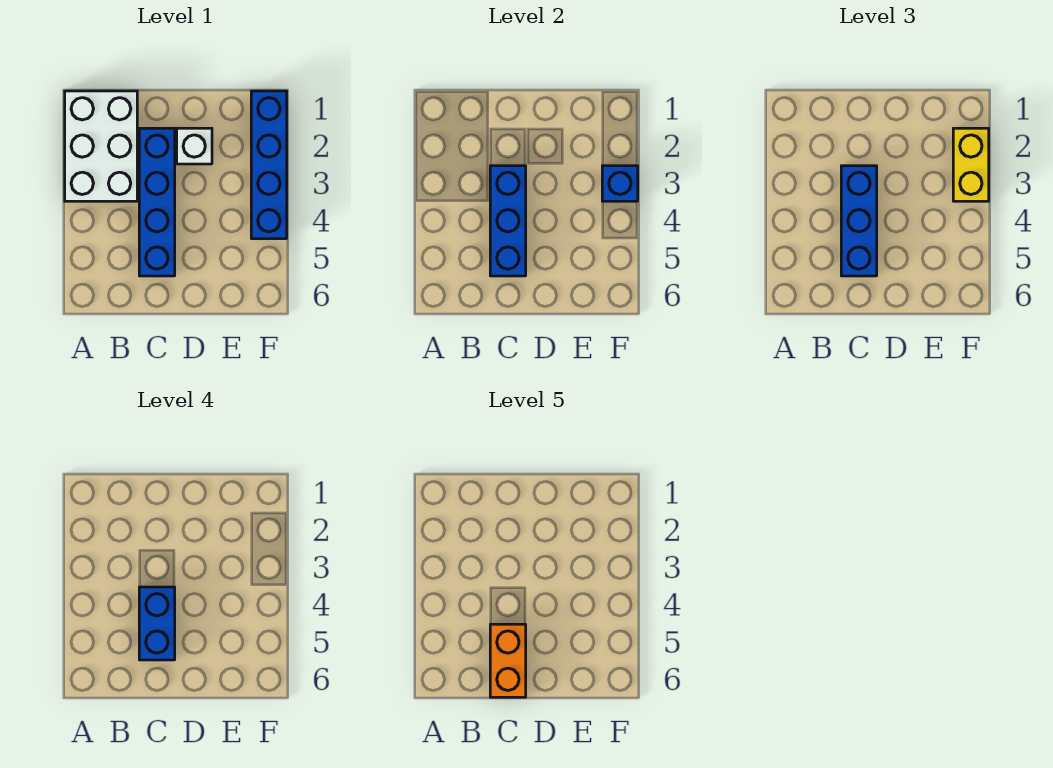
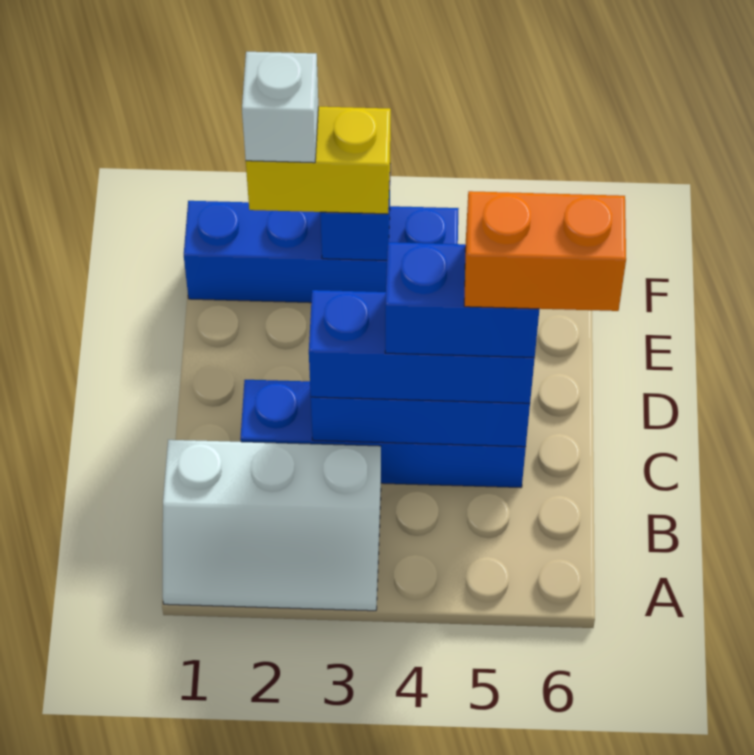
white brick A1:B3 level 1 -> white slope A1:B3 level 1 top B
white brick D2 level 1 -> white brick F2 level 4

